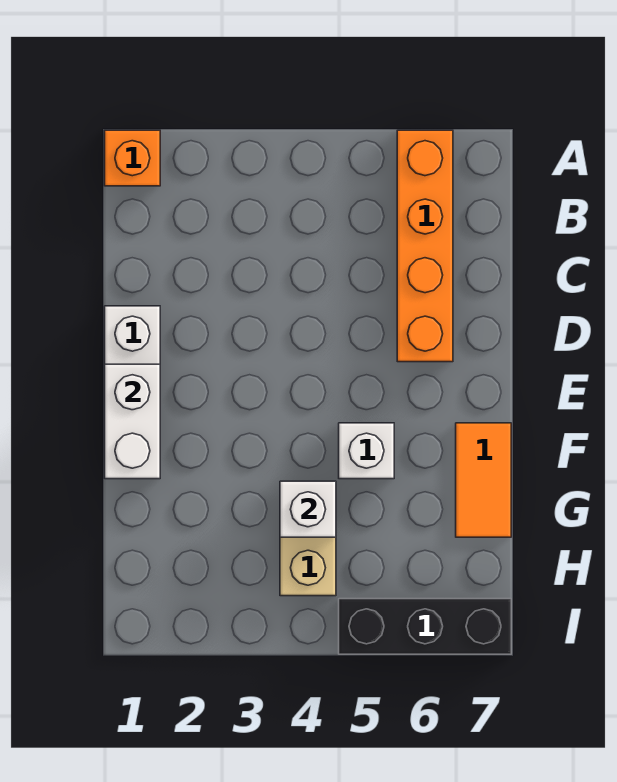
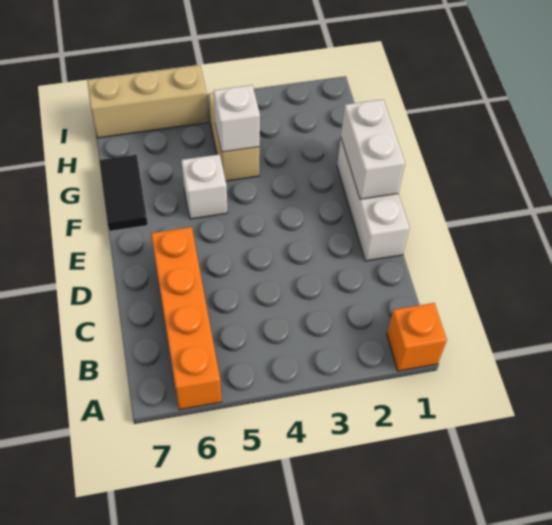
orange tile F7:G7 level 1 -> black tile F7:G7 level 1
black brick I5:I7 level 1 -> tan brick I5:I7 level 1

